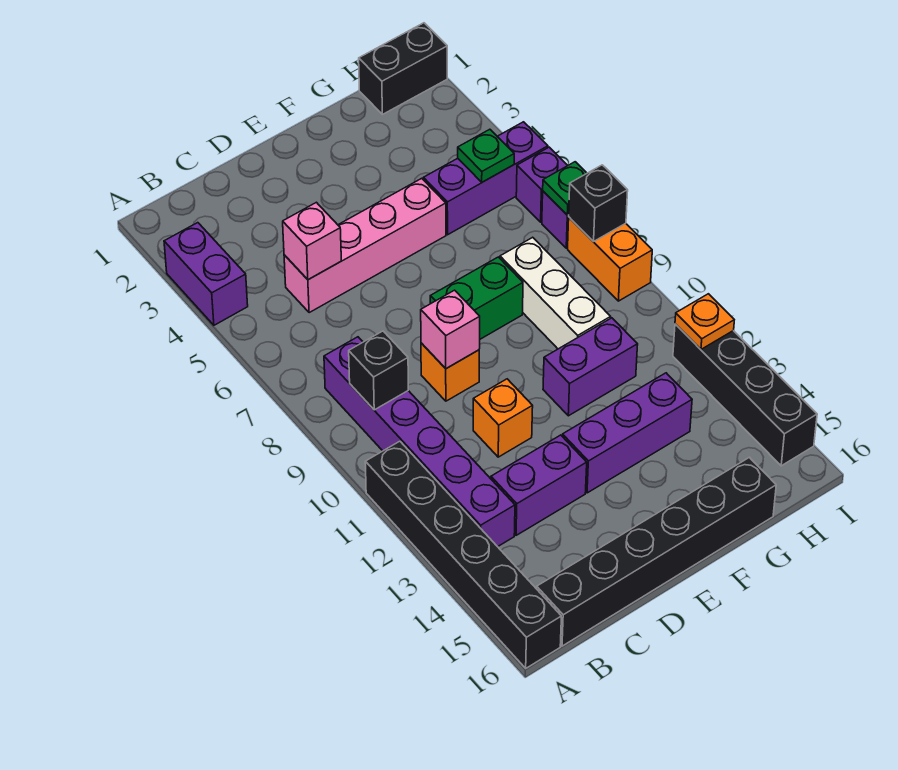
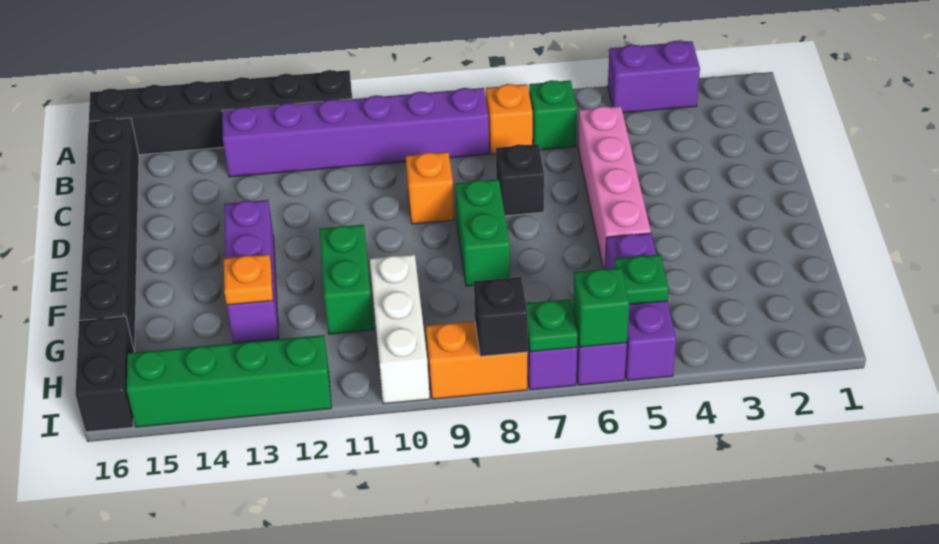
none -> green brick B6 level 1
black brick B9 level 2 -> black brick D7 level 1
pink brick C5 level 2 -> none
purple brick C13:D13 level 1 -> none
pink brick D9 level 2 -> none
orange brick D11 level 1 -> orange brick B7 level 1
purple brick F11:G11 level 1 -> green brick F11:G11 level 1
white brick G8:G10 level 1 -> white brick G10:I10 level 1
black brick H1:I1 level 1 -> black brick H16:I16 level 1
none -> green brick I6 level 2
black brick I12:I15 level 1 -> green brick I12:I15 level 1
orange plate I12 level 2 -> orange plate G13 level 2

